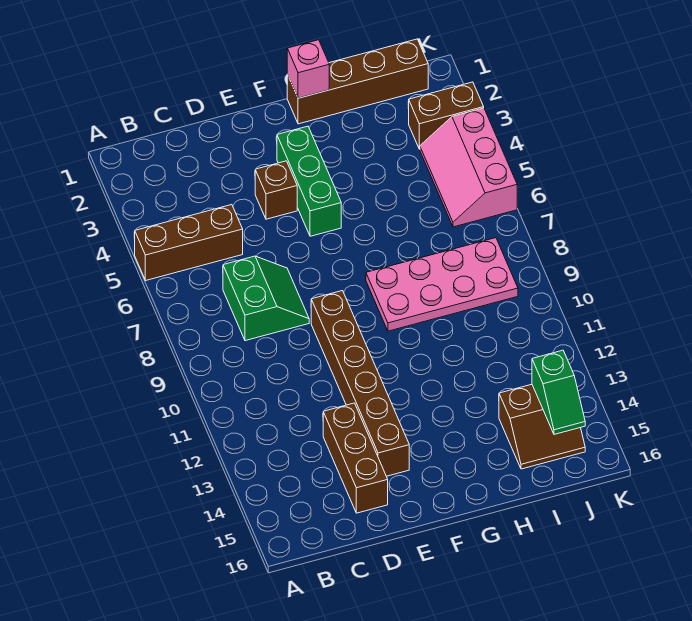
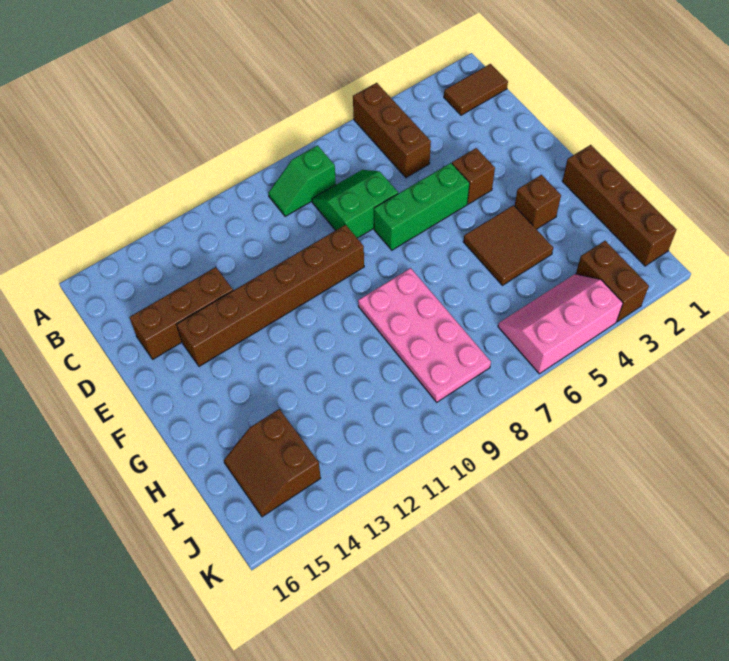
none -> brown tile B1:B2 level 1
green slope C7:D8 level 1 top C -> green slope C7:D8 level 1 top D
green brick F3:F5 level 1 -> green brick E5:E7 level 1
pink brick G1 level 2 -> none
none -> brown brick G3 level 1
none -> brown tile G4:H5 level 1
green slope J14:J15 level 2 top 14 -> green slope B8:B9 level 1 top 8

